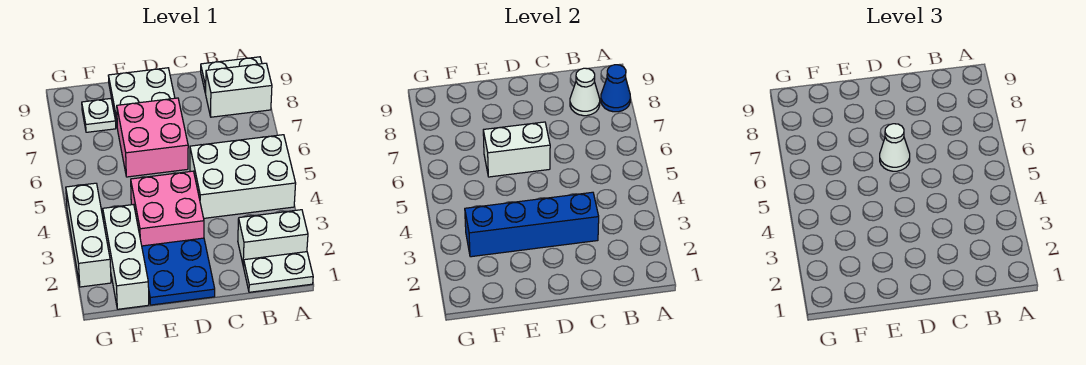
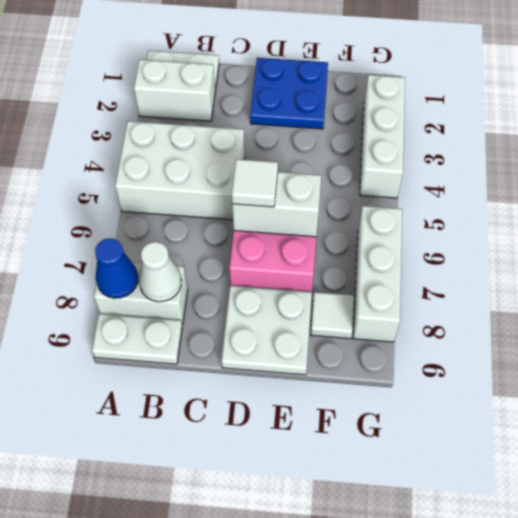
blue brick C3:F3 level 2 -> none
pink brick D3:E4 level 1 -> none
white cone D6 level 3 -> white tile D6 level 3
white brick F1:F3 level 1 -> white brick G6:G8 level 1
white plate F8 level 1 -> white tile F8 level 1

